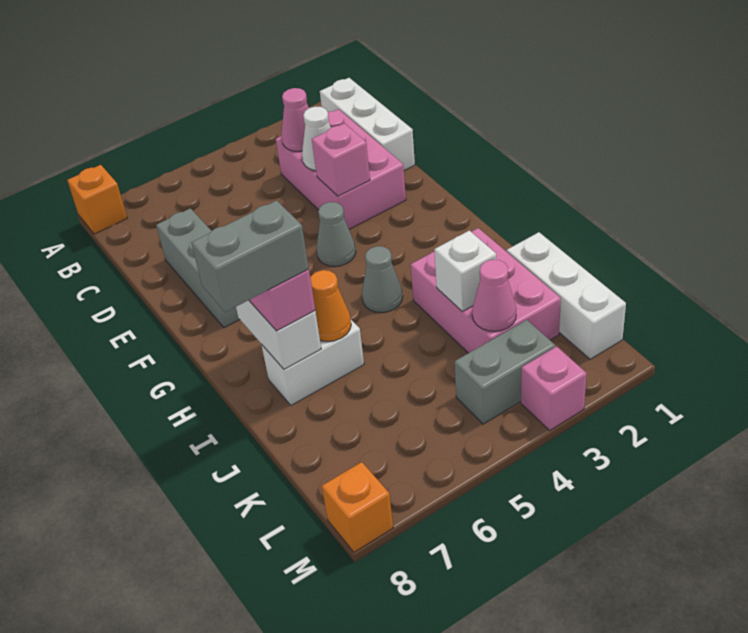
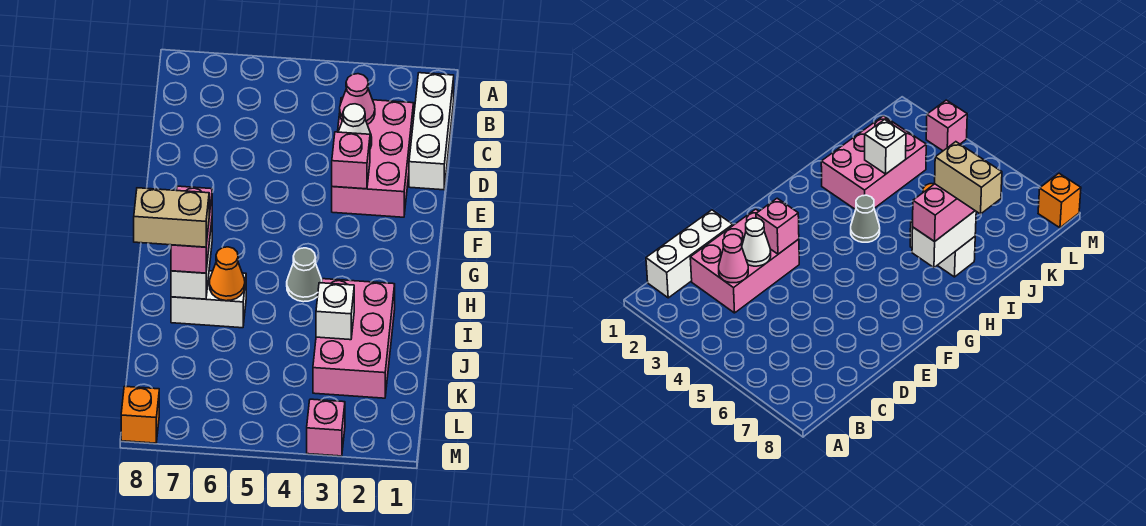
orange brick A8 level 1 -> none
grey brick D7:F7 level 1 -> none
grey cone F4 level 1 -> none
grey brick I7:I8 level 4 -> tan brick I7:I8 level 4
white brick J1:L1 level 1 -> none
pink cone K3 level 2 -> none
grey brick L3:L4 level 1 -> none

